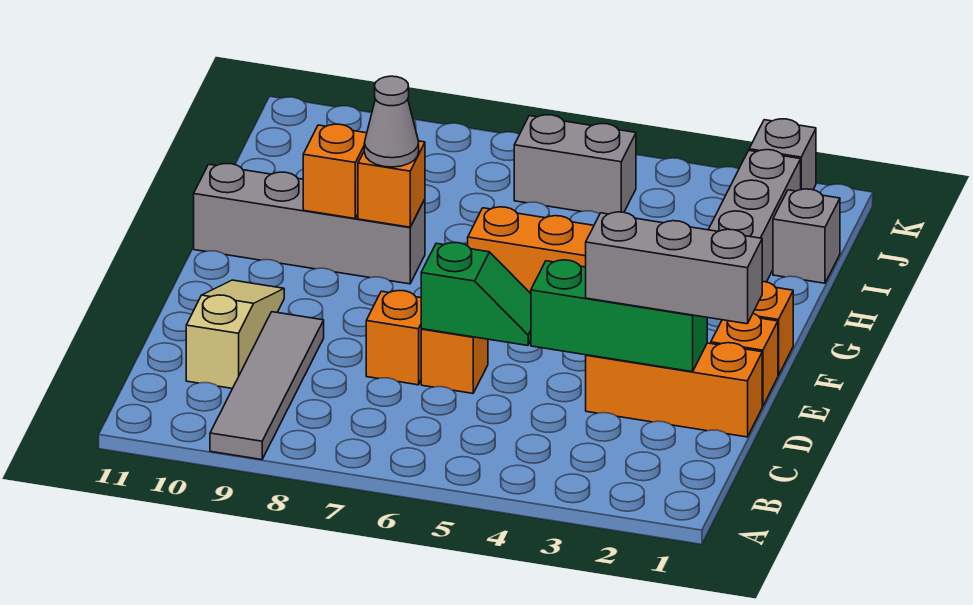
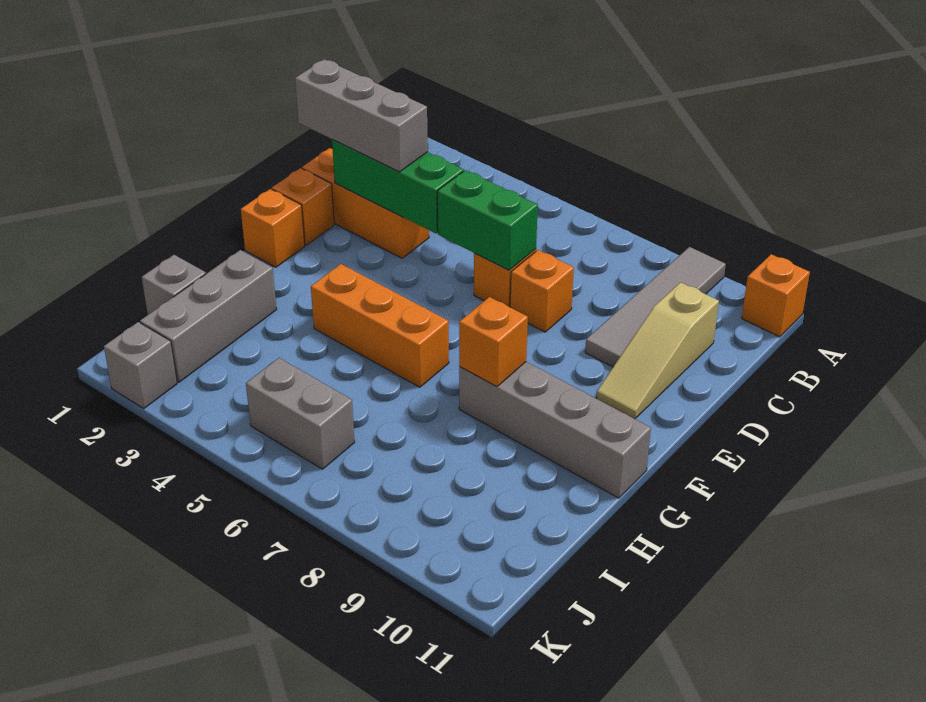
green slope D5:D6 level 2 top 6 -> green brick D5:D6 level 2
grey cone G8 level 3 -> none
orange brick G9 level 2 -> orange brick A11 level 1

